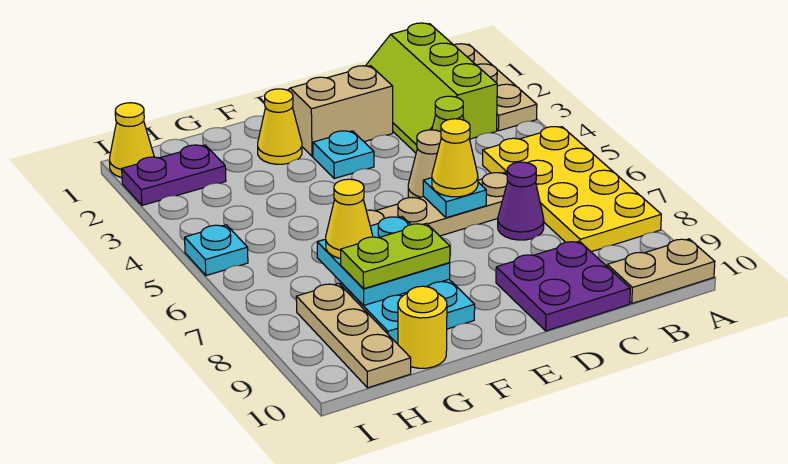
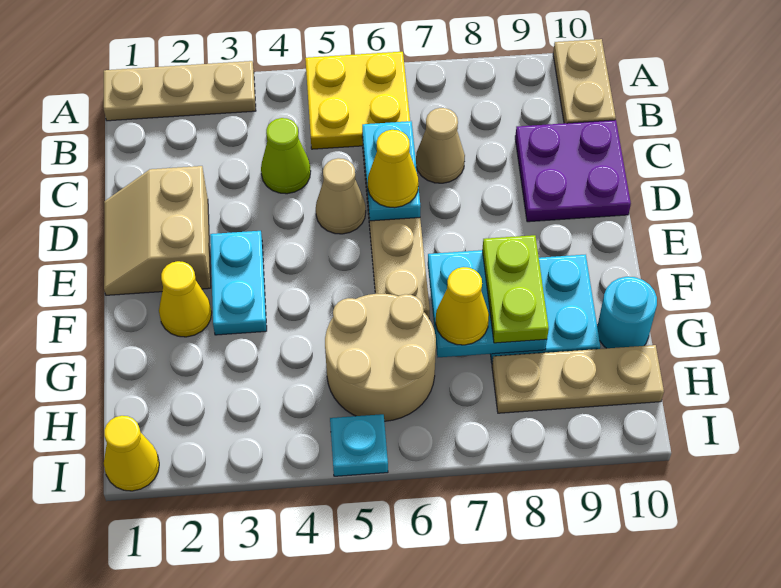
yellow plate A5:B8 level 1 -> yellow plate A5:B6 level 1
lime slope B1:C3 level 1 top B -> none
purple cone C7 level 1 -> tan cone C7 level 1
cyan plate D6 level 2 -> cyan plate C6:D6 level 2
cyan plate E3 level 1 -> cyan plate E3:F3 level 1
none -> tan round brick G5:H6 level 1
yellow round brick G10 level 1 -> cyan round brick G10 level 1
purple plate H2:I2 level 1 -> none

